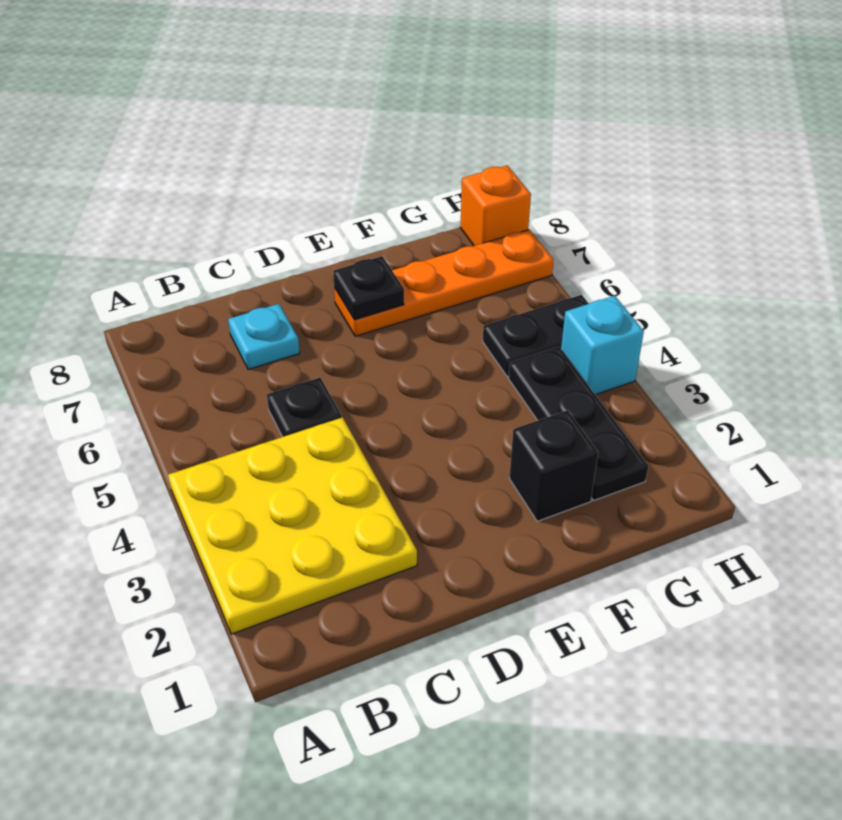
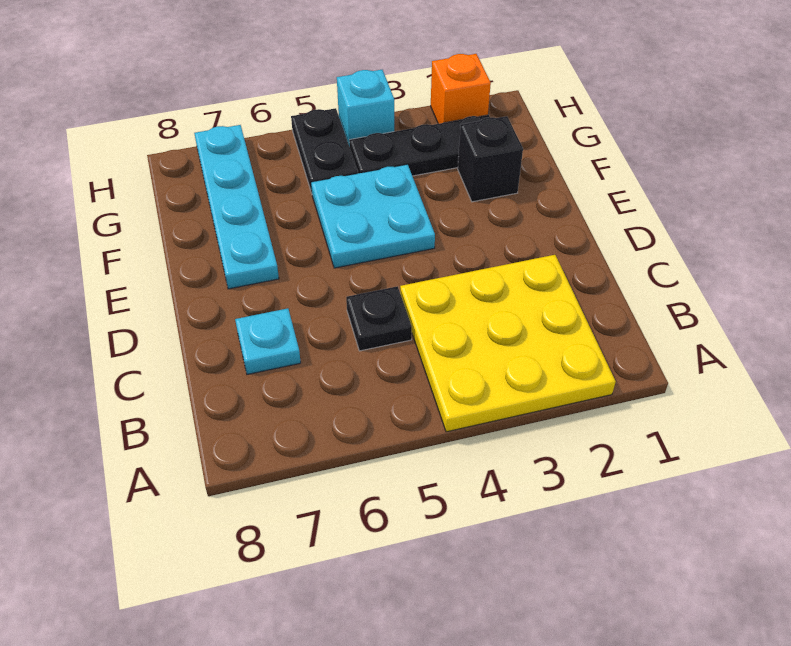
none -> cyan plate E4:F5 level 1
orange plate E7:H7 level 1 -> cyan plate E7:H7 level 1
black plate E7 level 2 -> none
orange brick H8 level 1 -> orange brick H2 level 1

